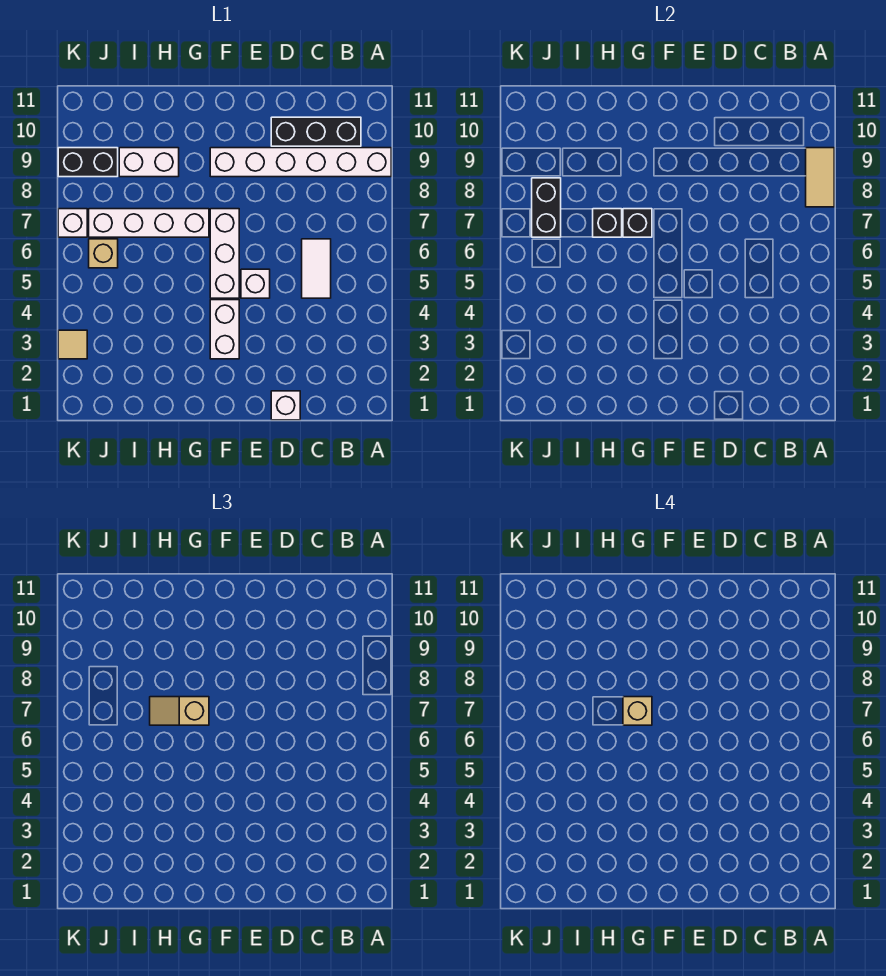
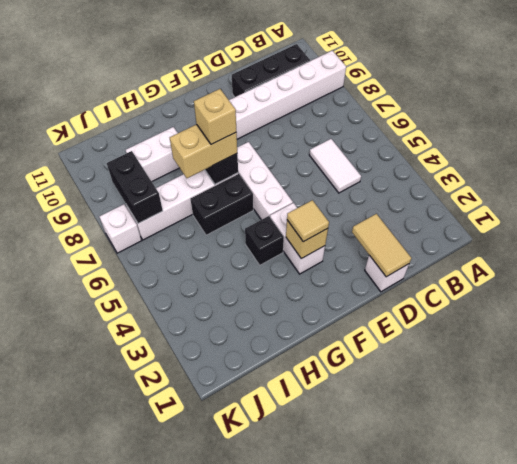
tan tile A8:A9 level 2 -> tan tile D1:D2 level 2
white brick E5 level 1 -> none
tan slope G7:H7 level 3 top G -> tan brick G7:H7 level 3
black brick H7 level 2 -> black brick G4 level 1
tan brick J6 level 1 -> tan brick F3 level 2
black brick J9:K9 level 1 -> black brick G6:H6 level 1
tan tile K3 level 1 -> tan tile F3 level 3

